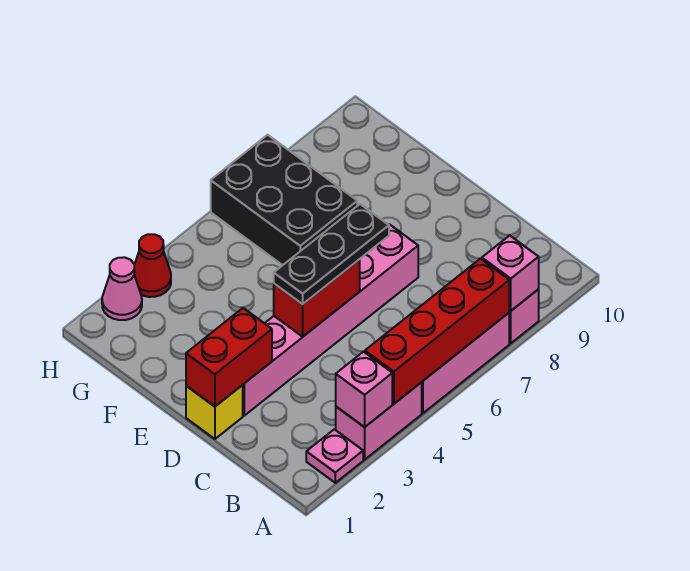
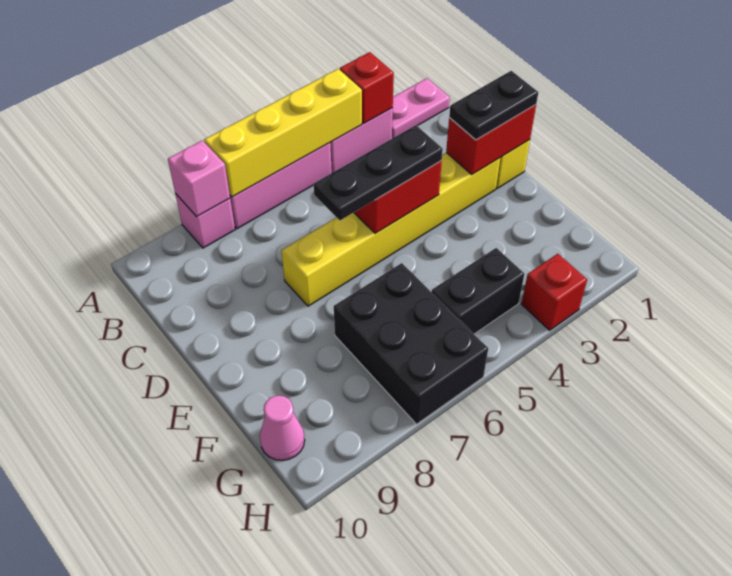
pink plate A2 level 1 -> pink plate A1:A2 level 1
pink brick A3 level 2 -> red brick A3 level 2
red brick A4:A7 level 2 -> yellow brick A4:A7 level 2
none -> black plate D1:D2 level 3
pink brick D2:D7 level 1 -> yellow brick D2:D7 level 1
none -> black brick G4:G5 level 1
pink cone H2 level 1 -> pink cone G10 level 1
red cone H3 level 1 -> red brick H3 level 1

